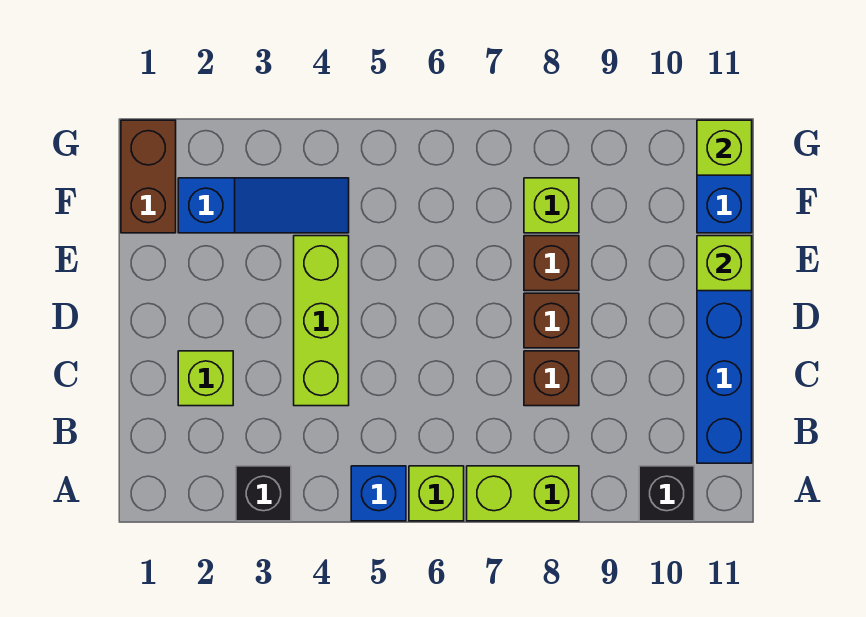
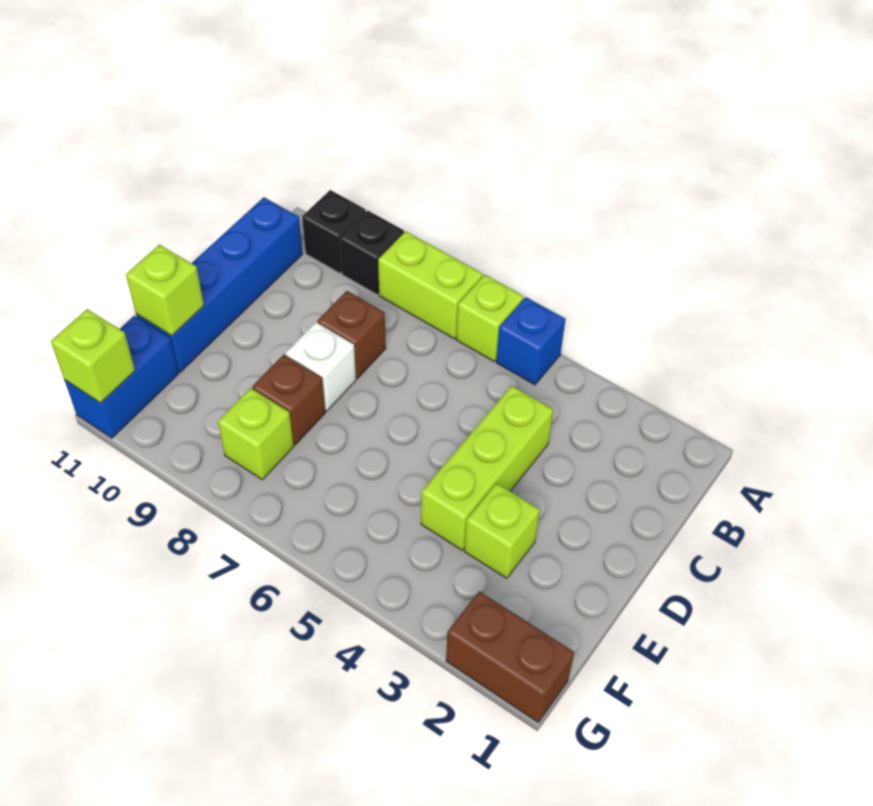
black brick A3 level 1 -> black brick A9 level 1
lime brick C2 level 1 -> lime brick E3 level 1
brown brick D8 level 1 -> white brick D8 level 1
brown brick F1:G1 level 1 -> brown brick G1:G2 level 1
blue slope F2:F4 level 1 top 2 -> none

